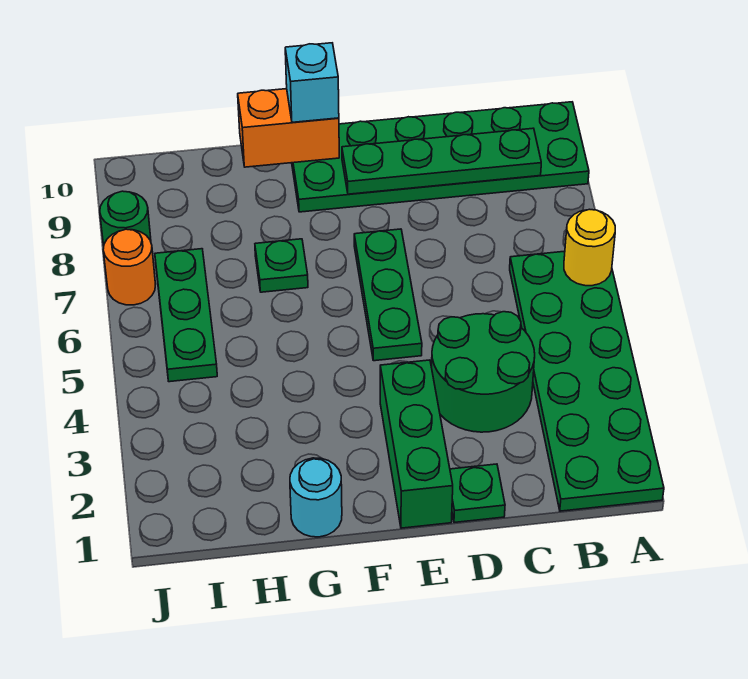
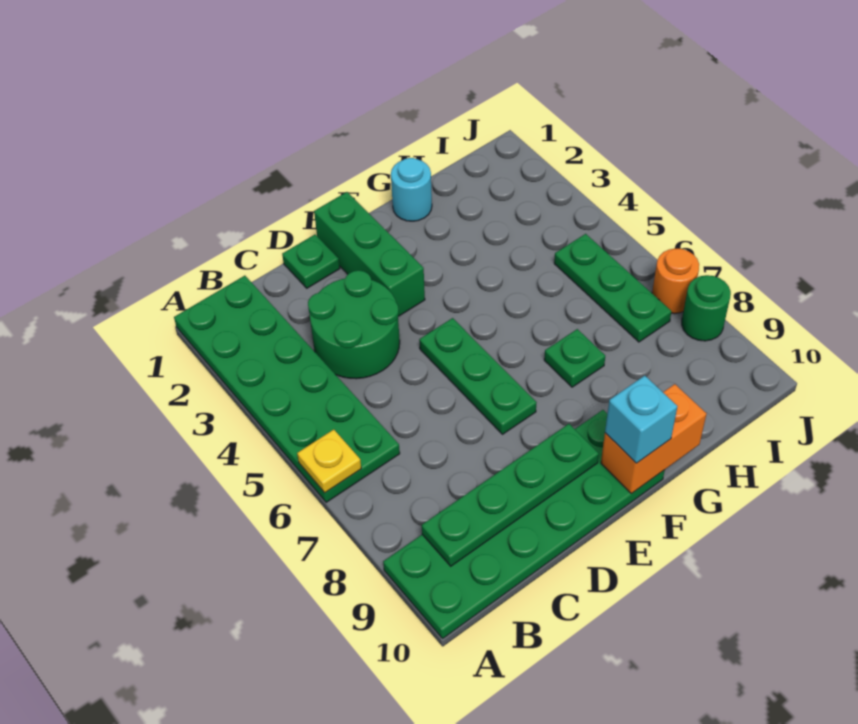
yellow round brick A6 level 2 -> yellow plate A6 level 2

